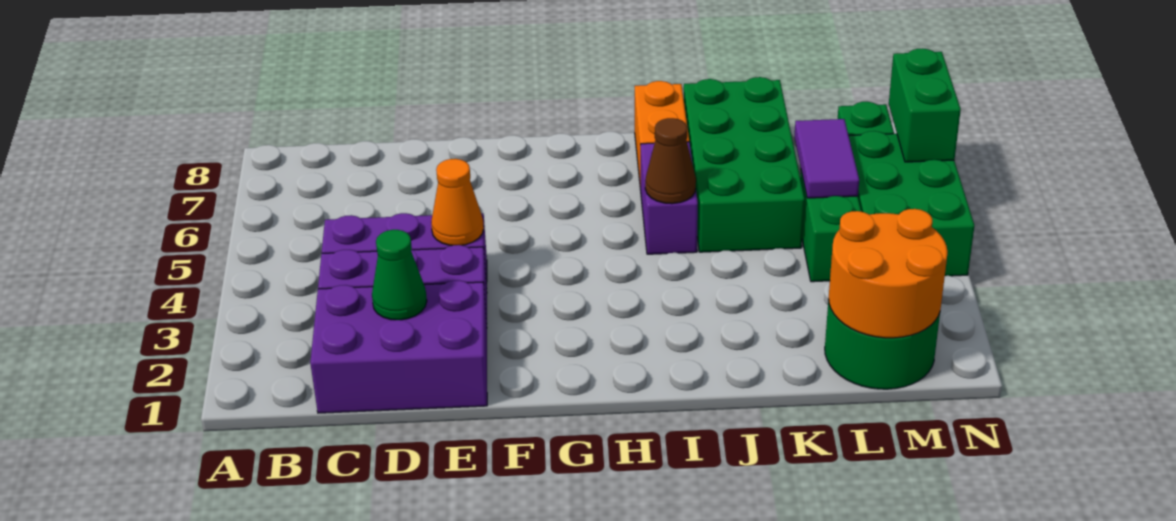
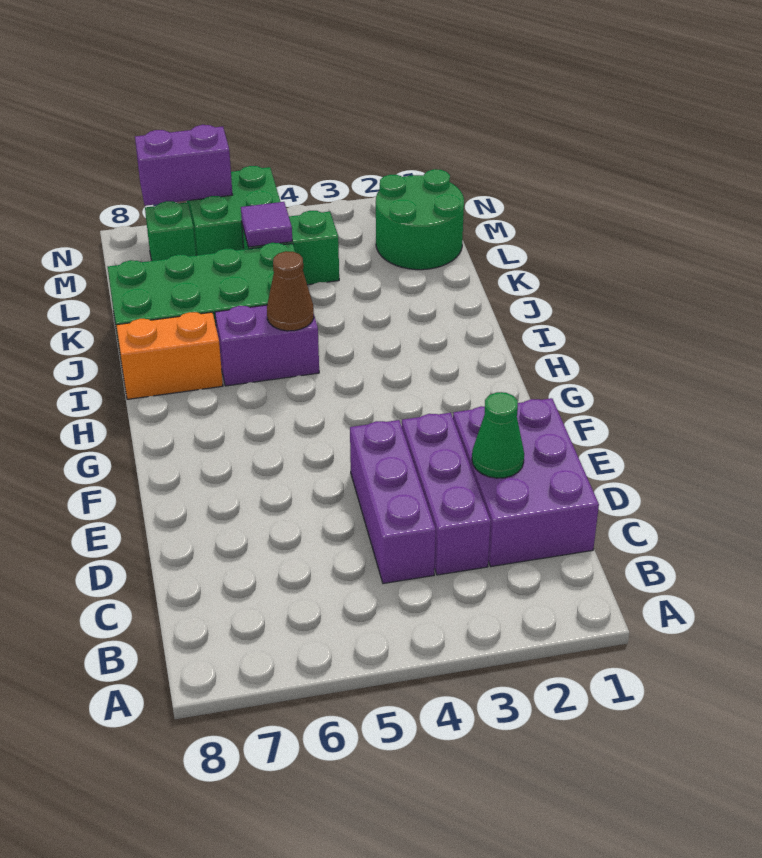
orange cone E4 level 2 -> none
orange round brick L1:M2 level 2 -> none
purple tile L5:L6 level 2 -> purple tile L5 level 2
green brick M4:N6 level 1 -> green brick M5:N6 level 1
green brick N6:N7 level 2 -> purple brick N6:N7 level 2

